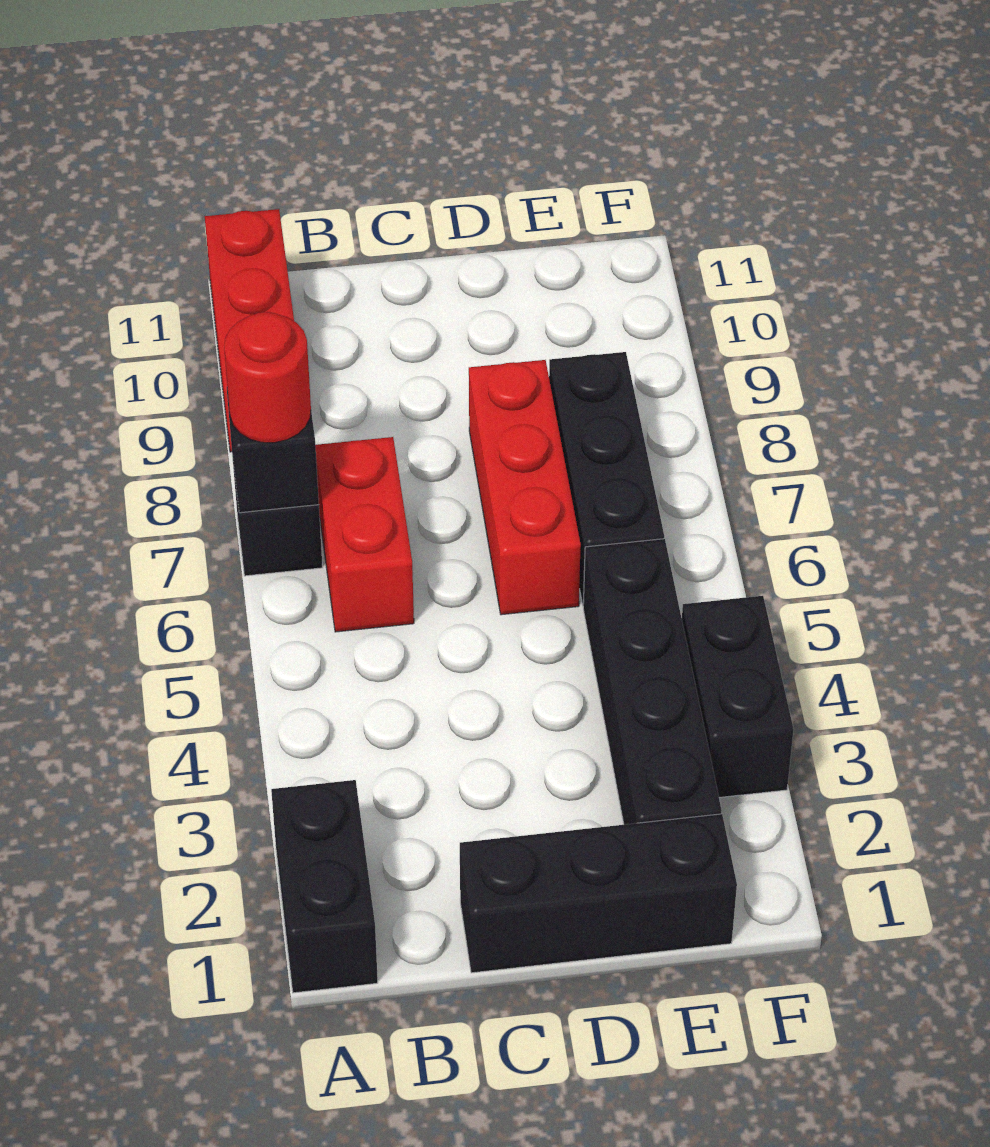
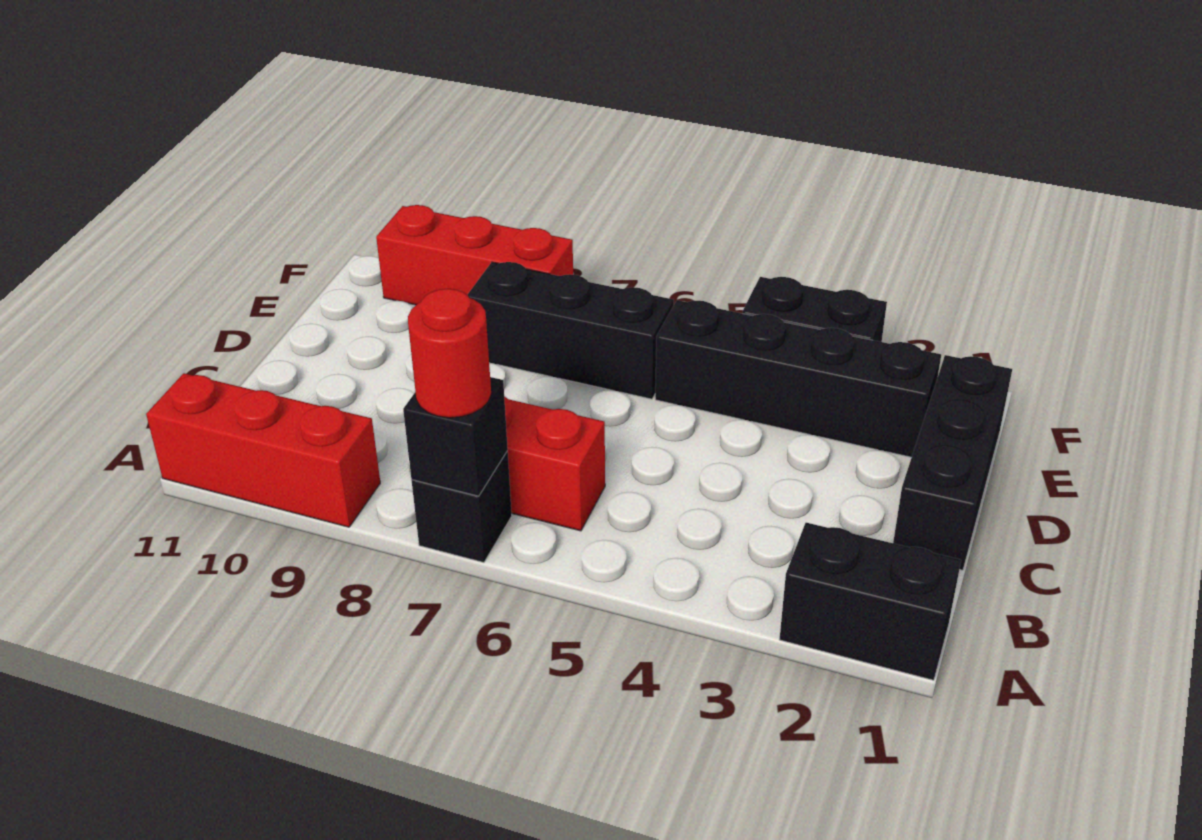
red brick D6:D8 level 1 -> red brick F8:F10 level 1

